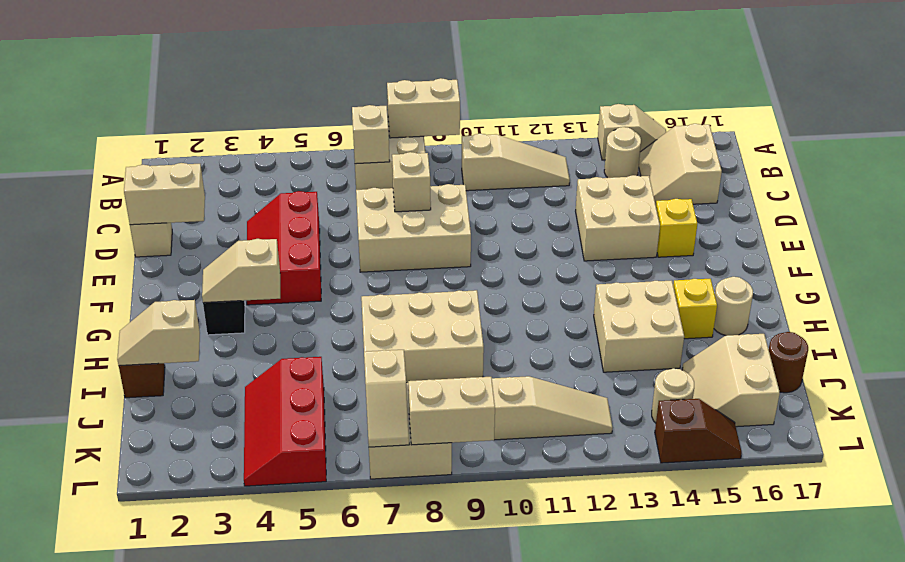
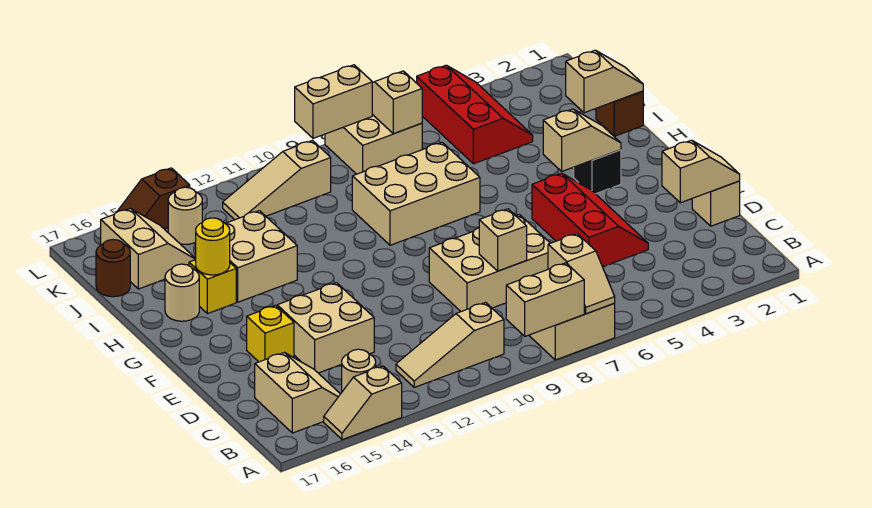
tan brick D1:D2 level 2 -> tan slope D1:D2 level 2 top 2
none -> yellow round brick H15 level 2

